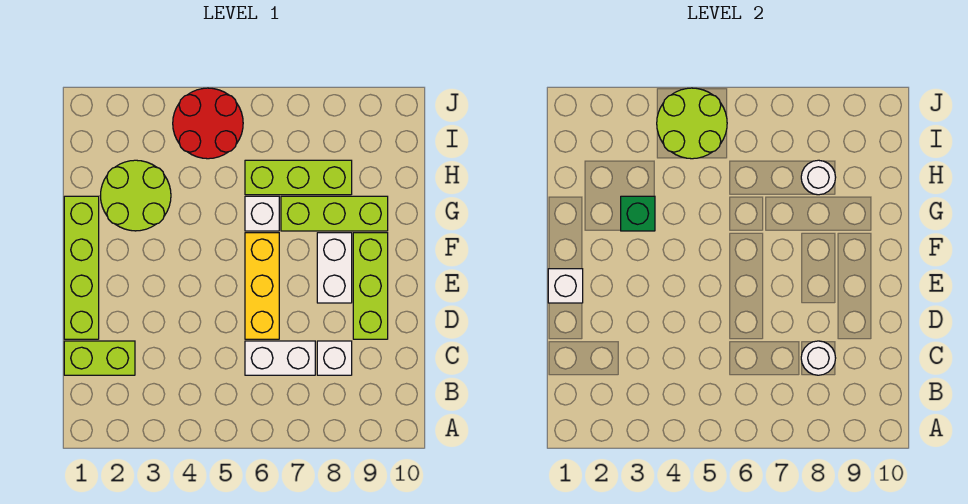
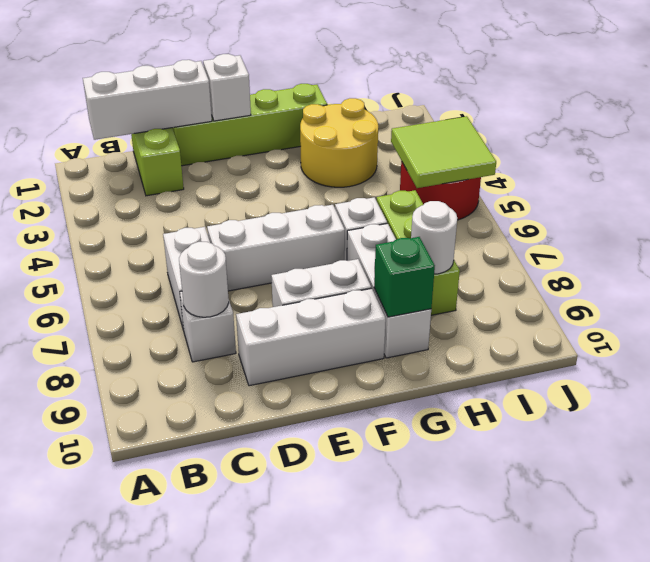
none -> white brick B1:D1 level 2
yellow brick D6:F6 level 1 -> white brick D6:F6 level 1
lime brick D9:F9 level 1 -> white brick D9:F9 level 1
lime round brick G2:H3 level 1 -> yellow round brick G2:H3 level 1
green brick G3 level 2 -> green brick G9 level 2
lime brick G7:G9 level 1 -> white brick G7:G9 level 1
lime round brick I4:J5 level 2 -> lime tile I4:J5 level 2

